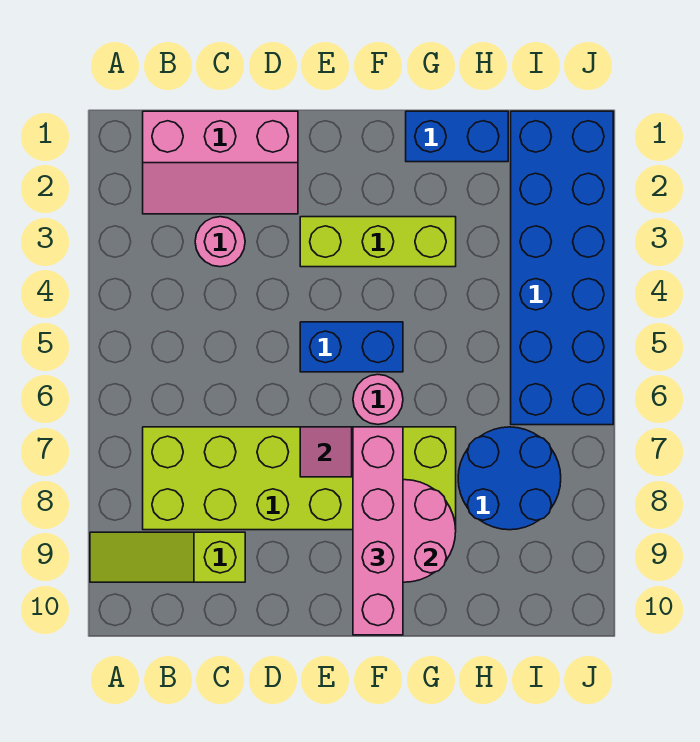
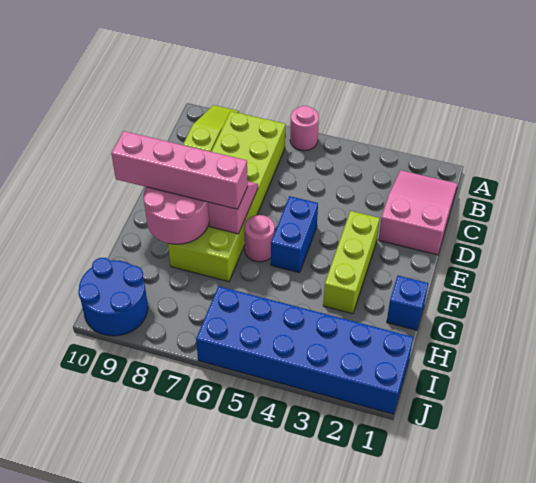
pink slope B1:D2 level 1 top 1 -> pink slope B1:D2 level 1 top D
pink round brick C3 level 1 -> pink round brick A6 level 1
blue brick G1:H1 level 1 -> blue brick G1 level 1
blue round brick H7:I8 level 1 -> blue round brick I9:J10 level 1

